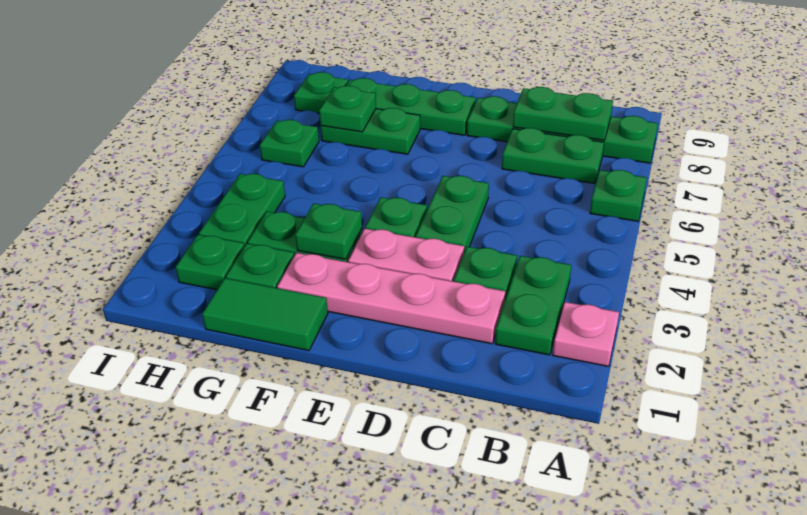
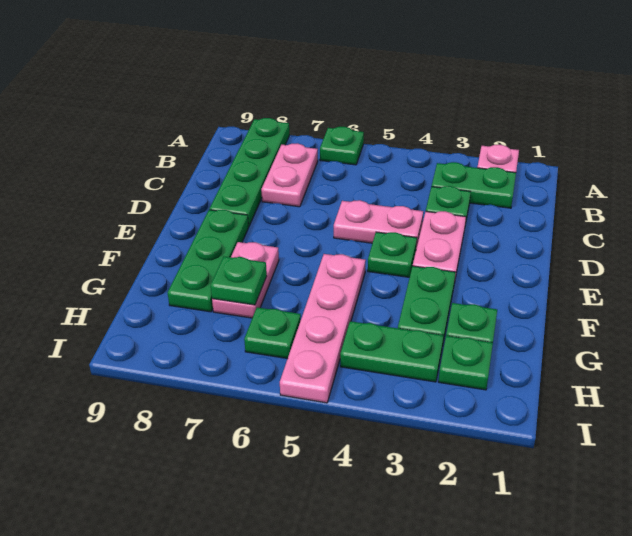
green plate B7:C7 level 1 -> pink plate B7:C7 level 1
green plate B8:C8 level 2 -> none
pink plate C2:F2 level 1 -> pink plate F5:I5 level 1
green plate D4:D5 level 1 -> pink plate D4:D5 level 1
green tile F1:G1 level 1 -> none
green plate F3 level 2 -> none
green plate F7:G7 level 1 -> pink plate F7:G7 level 1
green plate H8 level 1 -> none

